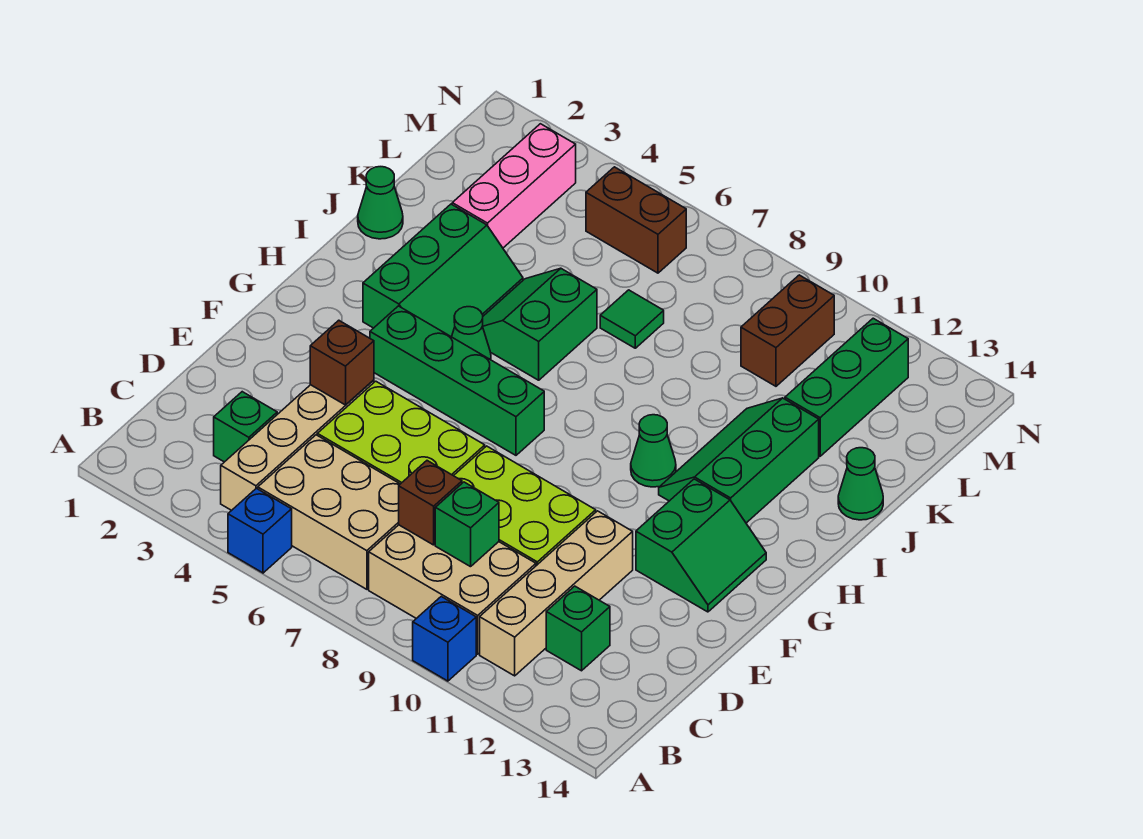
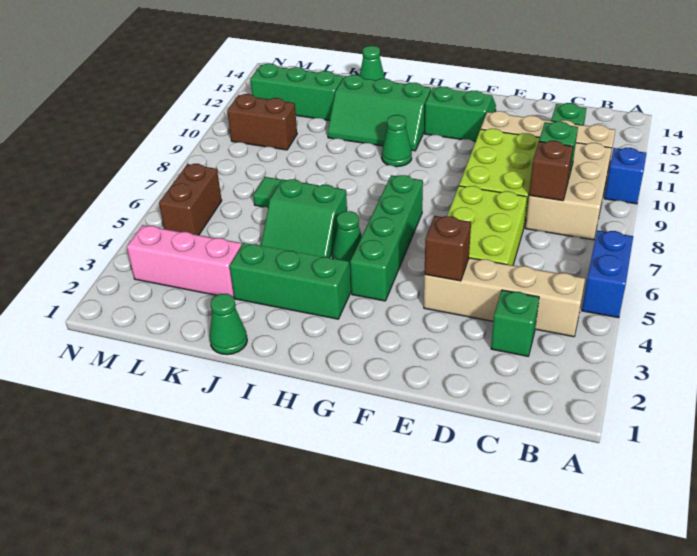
blue brick A5 level 1 -> blue brick A5:A6 level 1
tan brick B5:C7 level 1 -> none

